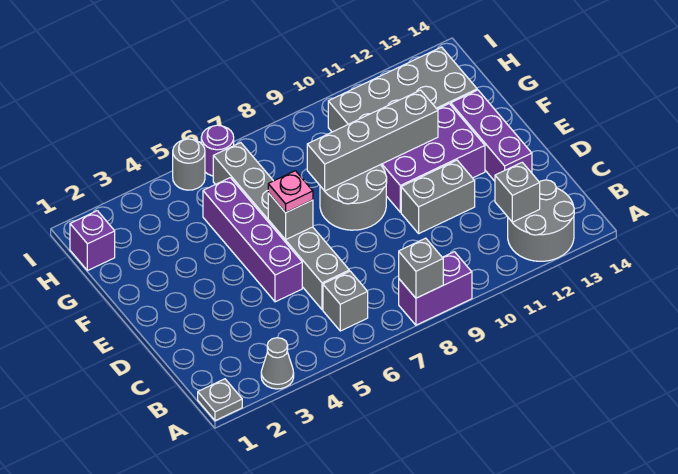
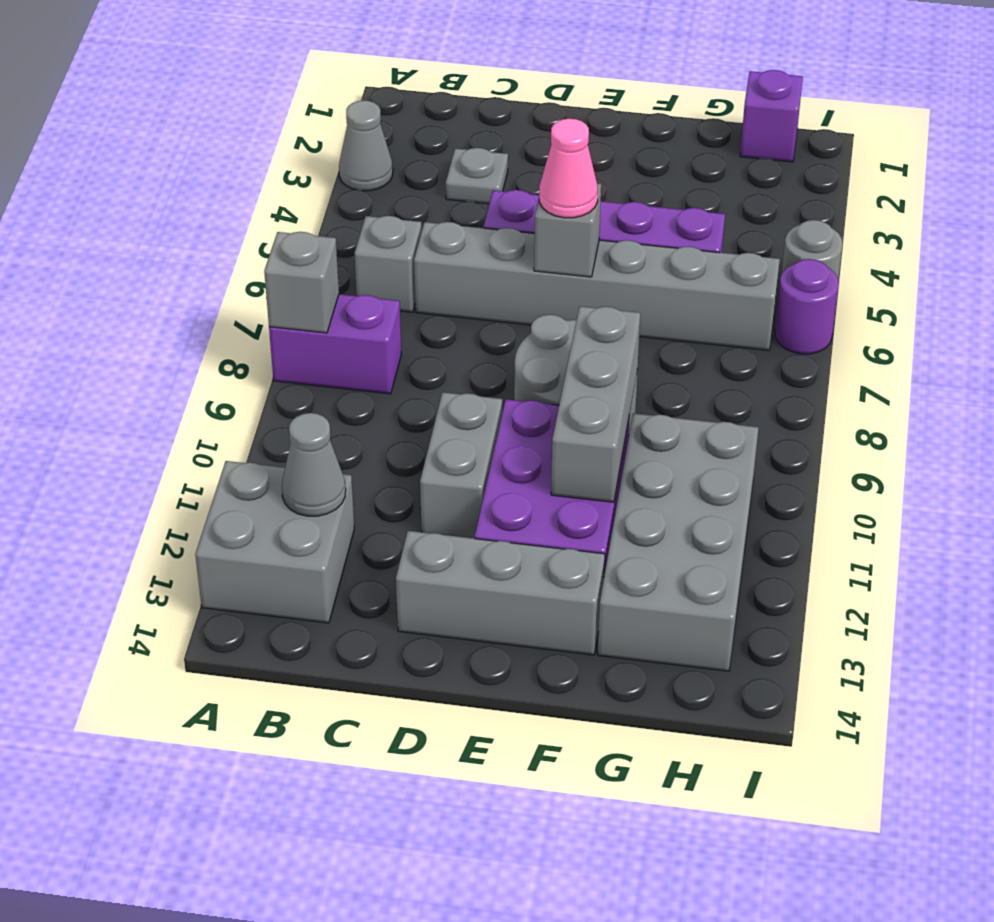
grey plate A1 level 1 -> grey plate C3 level 1
purple brick A8:A9 level 1 -> purple brick A8:B8 level 1
grey round brick A12:B13 level 1 -> grey brick A12:B13 level 1
grey brick B12 level 2 -> grey cone B12 level 2
purple brick D13:F13 level 1 -> grey brick D13:F13 level 1
pink plate E6 level 3 -> pink cone E6 level 3
grey brick F8:F11 level 2 -> grey brick F9:F11 level 2

